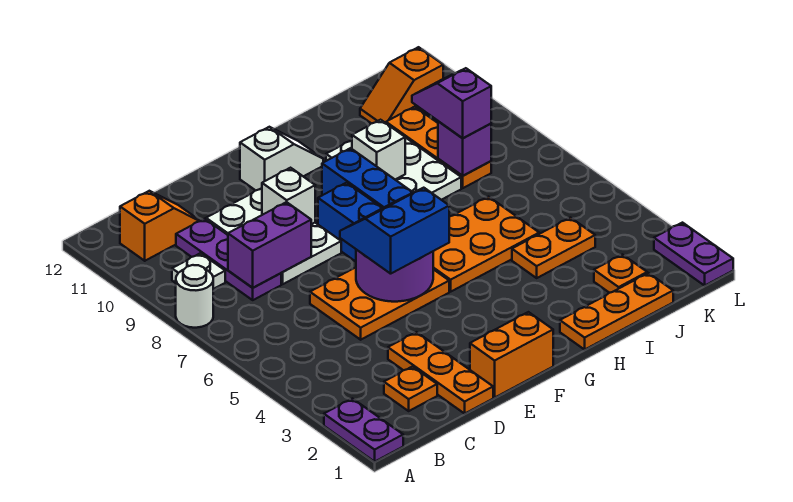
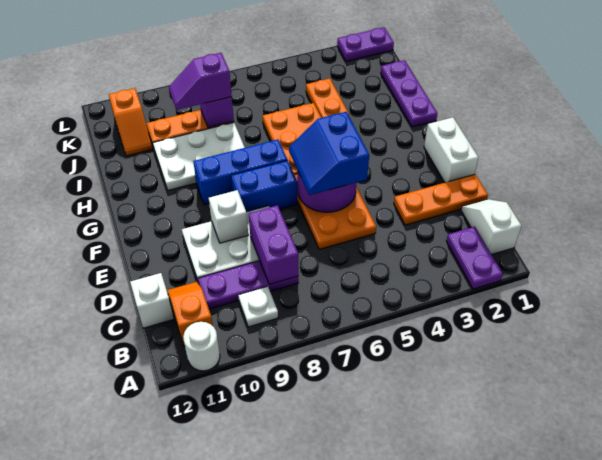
purple plate A1:A2 level 1 -> purple plate A2:B2 level 1
white round brick A8 level 1 -> white round brick A11 level 1
orange plate C2 level 1 -> none
orange brick E1:F1 level 1 -> white brick E1:F1 level 1
white slope F11:G11 level 1 top F -> white slope B1:C1 level 1 top B
orange plate H1:J1 level 1 -> purple plate H1:J1 level 1
white brick H9 level 2 -> white brick C12 level 1
orange plate J2 level 1 -> none

